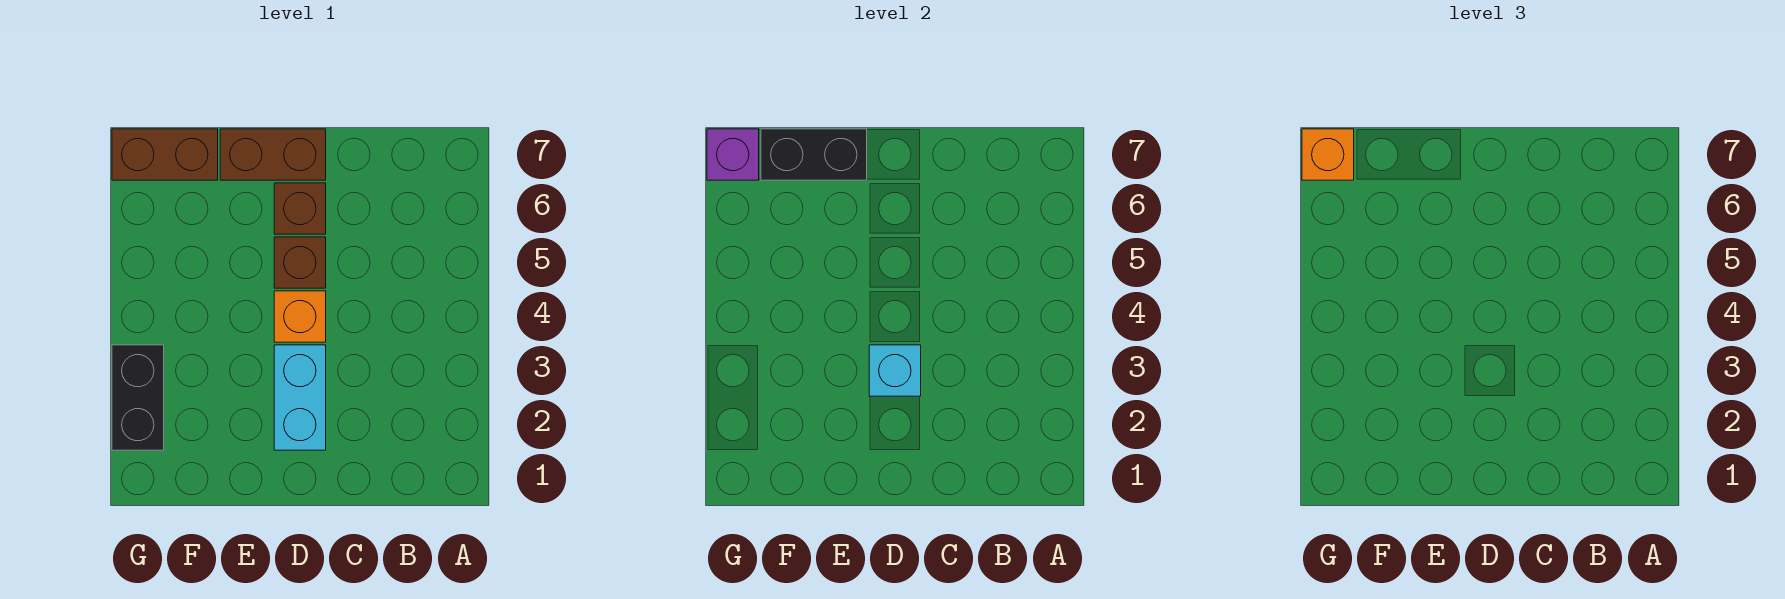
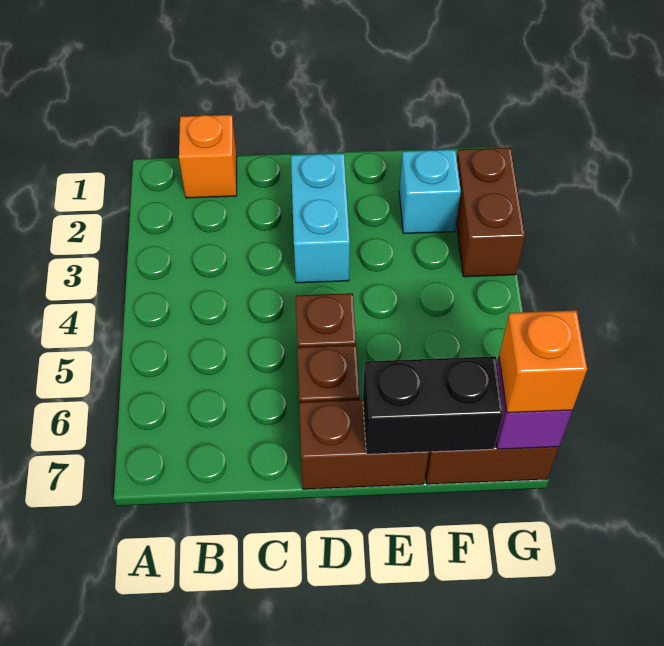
cyan brick D3 level 2 -> cyan brick F2 level 1
orange brick D4 level 1 -> orange brick B1 level 1
black brick G2:G3 level 1 -> brown brick G2:G3 level 1

